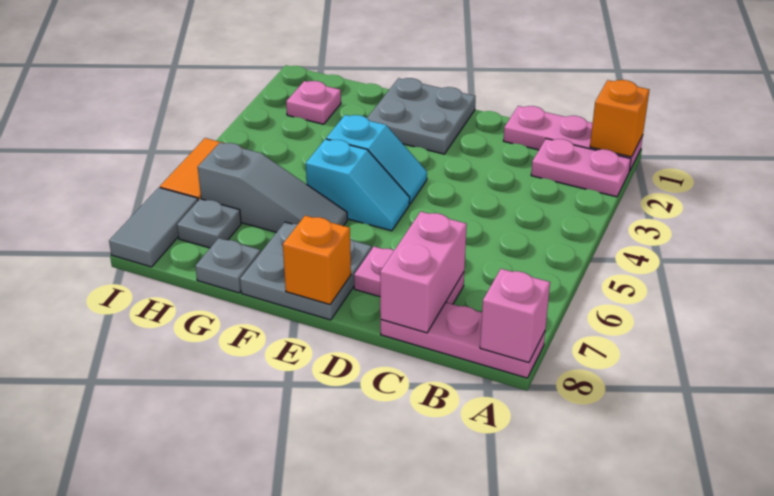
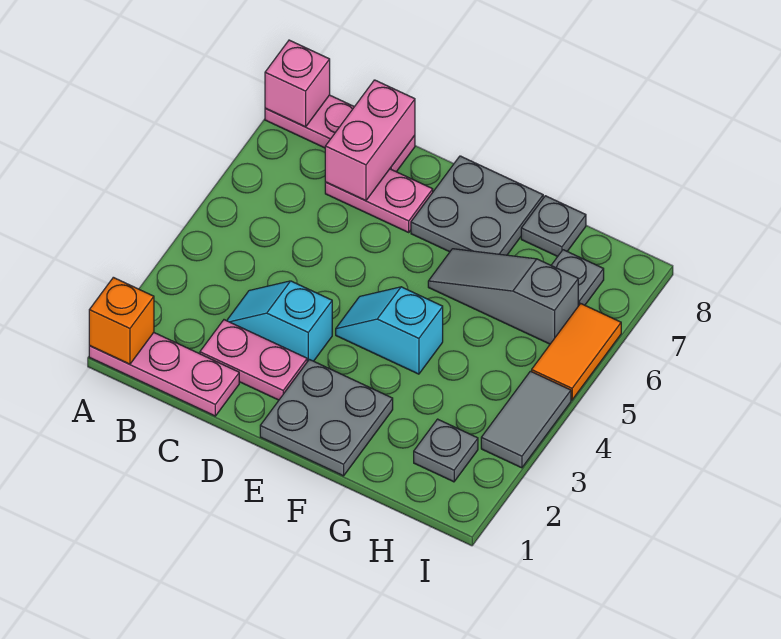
pink plate A2:B2 level 1 -> pink plate C2:D2 level 1
cyan slope E5:F5 level 1 top F -> cyan slope C3:D3 level 1 top D
orange brick E8 level 2 -> none
pink plate H2 level 1 -> grey plate H2 level 1
grey tile I7:I8 level 1 -> grey tile I3:I4 level 1

